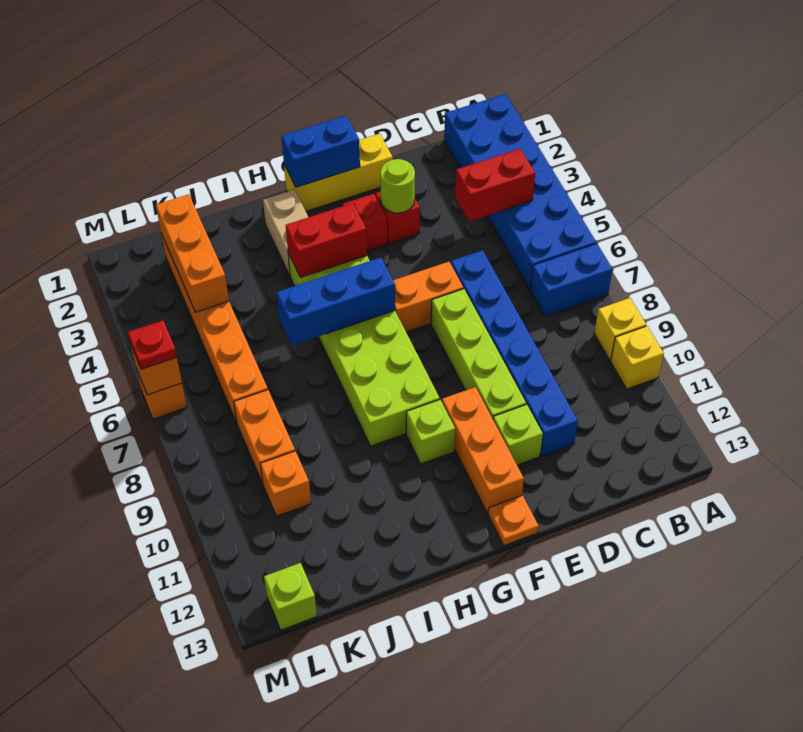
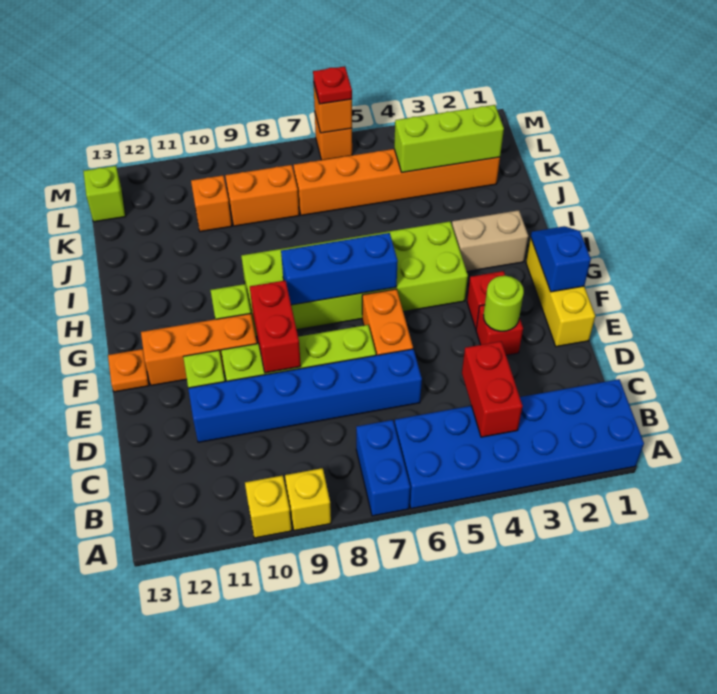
blue brick F1:G1 level 2 -> blue slope F1:G1 level 2 top F
red brick G4:H4 level 2 -> red brick E9:F9 level 2
blue brick G6:I6 level 2 -> blue brick G6:G8 level 2
orange brick K2:K4 level 2 -> lime brick K2:K4 level 2

